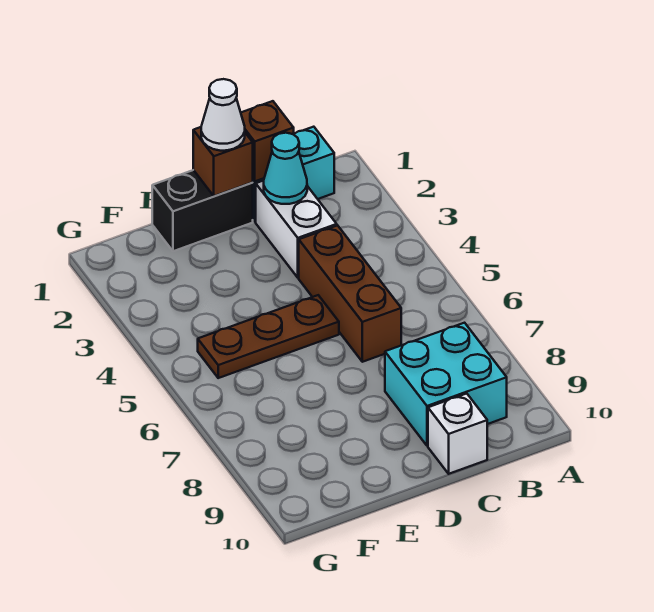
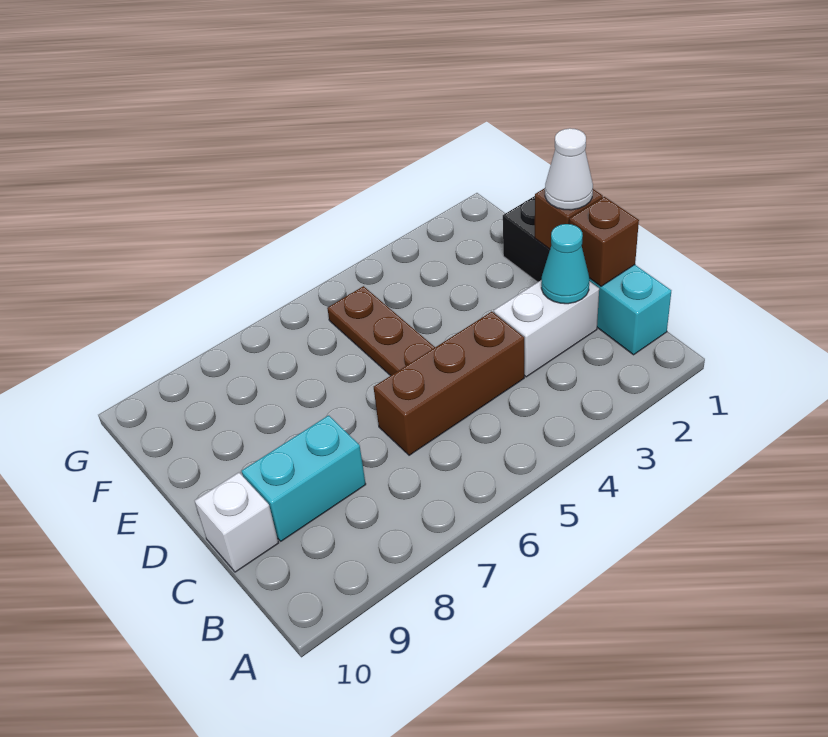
cyan brick B8:C9 level 1 -> cyan brick C8:C9 level 1

